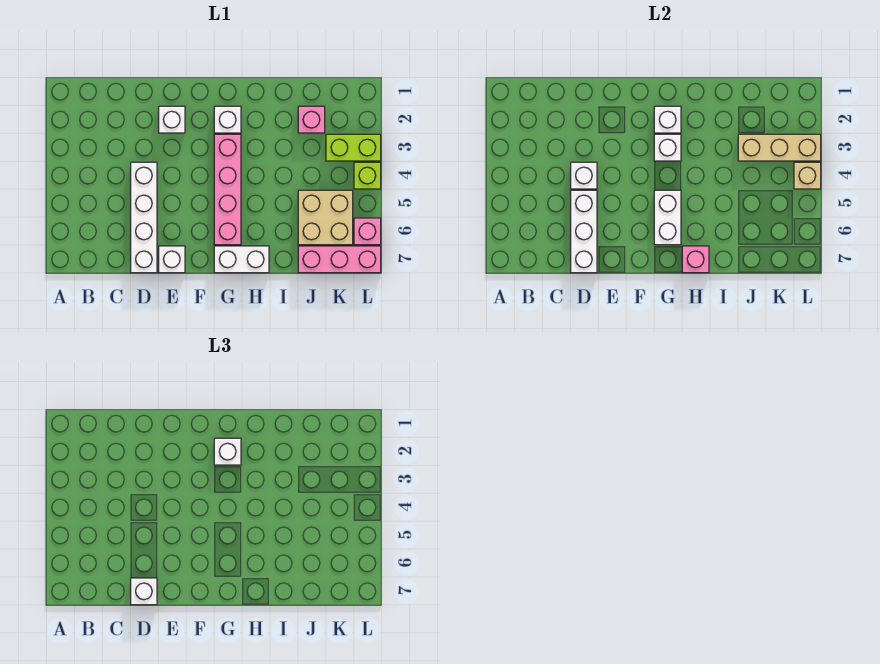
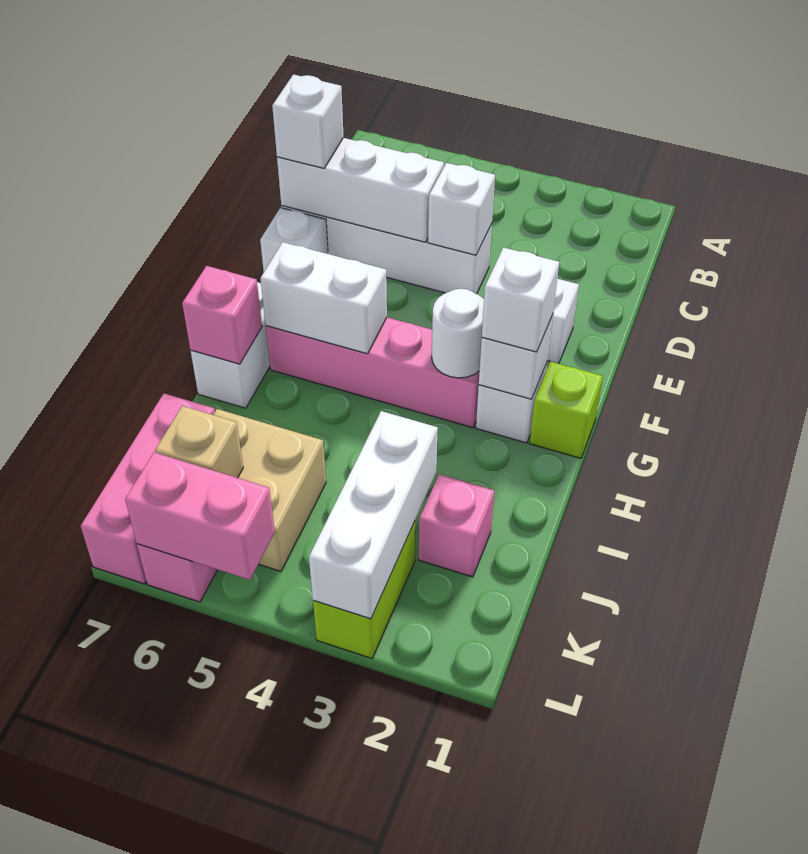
white brick G3 level 2 -> white round brick G3 level 2
tan brick J3:L3 level 2 -> white brick J3:L3 level 2
lime brick L4 level 1 -> lime brick G1 level 1
tan brick L4 level 2 -> tan brick K6 level 2
none -> pink brick L5:L6 level 2

